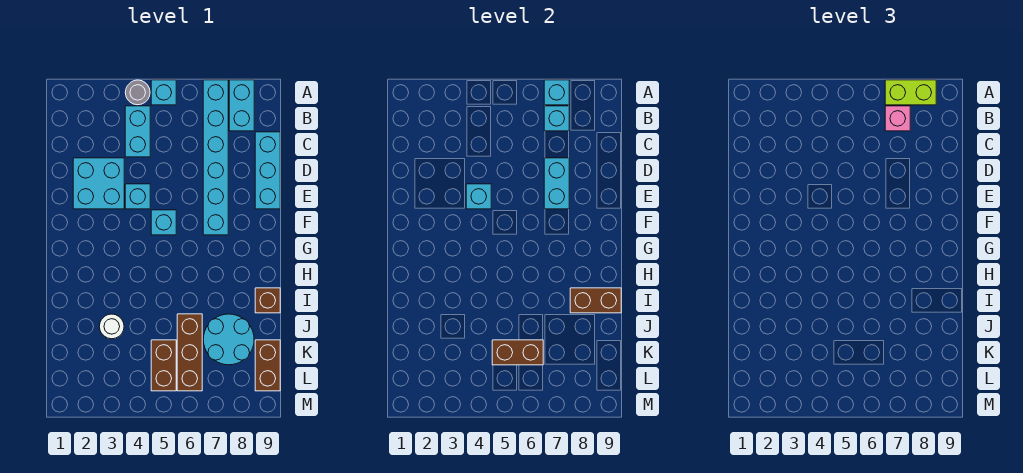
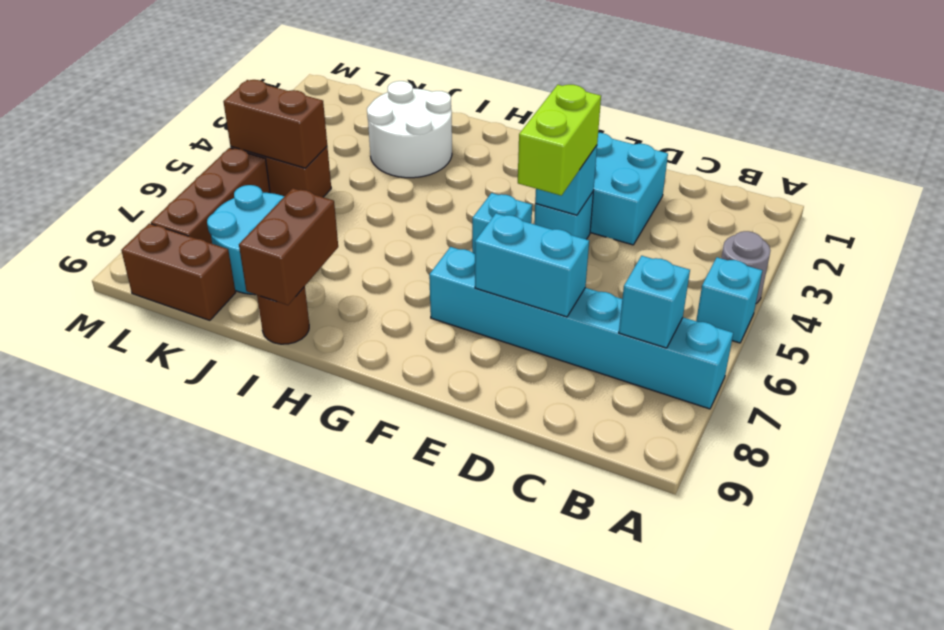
cyan brick A7 level 2 -> none
lime brick A7:A8 level 3 -> lime brick E4:E5 level 3
cyan brick A8:B8 level 1 -> none
cyan brick B4:C4 level 1 -> none
pink brick B7 level 3 -> none
cyan brick C9:E9 level 1 -> none
brown brick I9 level 1 -> brown round brick I9 level 1
white round brick J3 level 1 -> white round brick I2:J3 level 1
brown brick J6:L6 level 1 -> brown brick L6:L8 level 1
brown brick K5:K6 level 2 -> brown brick K5:L5 level 2

